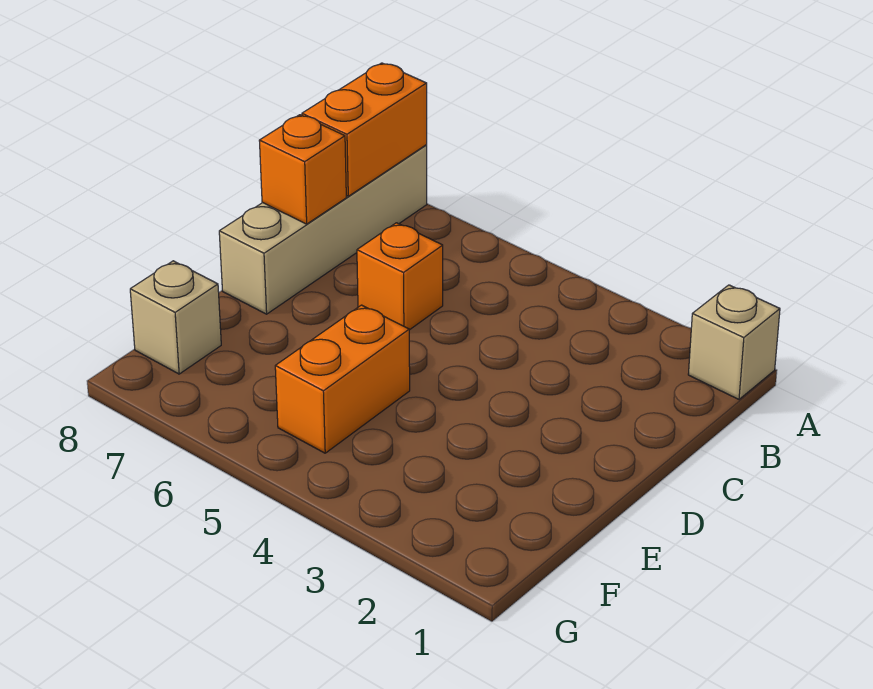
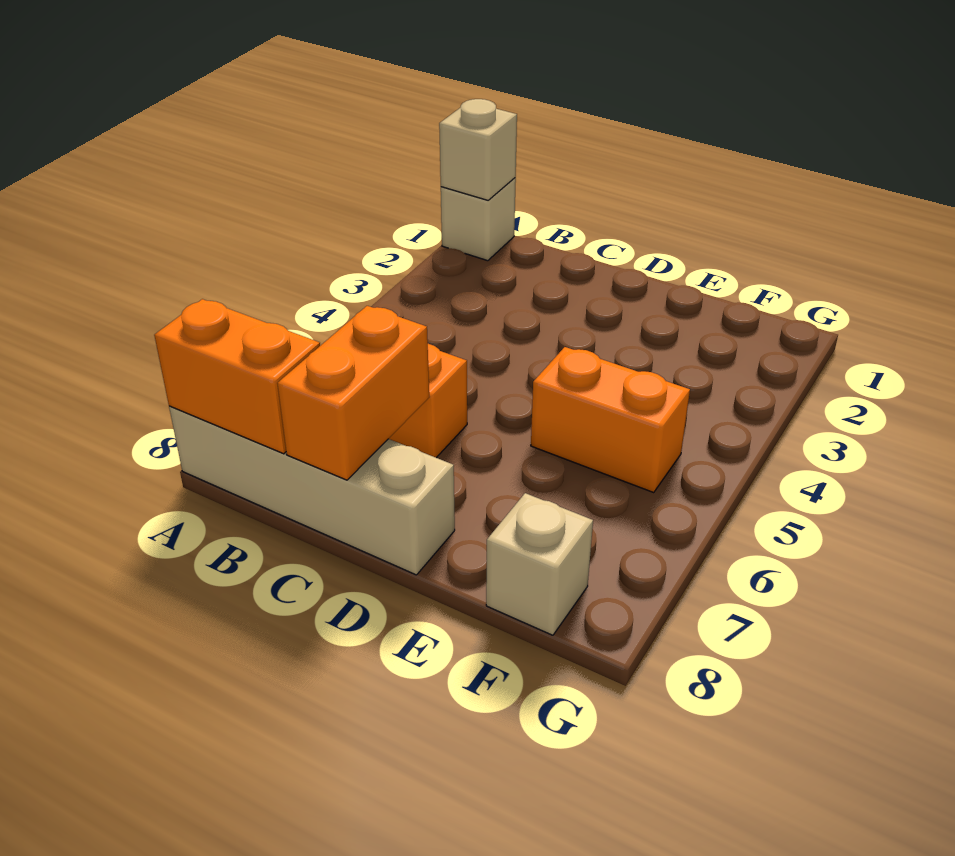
none -> tan brick A1 level 2
orange brick C8 level 2 -> orange brick C7:C8 level 2

